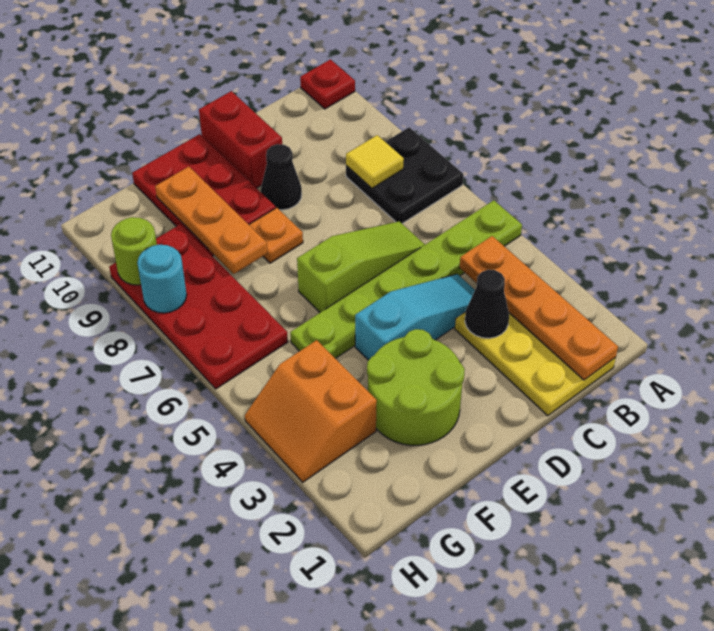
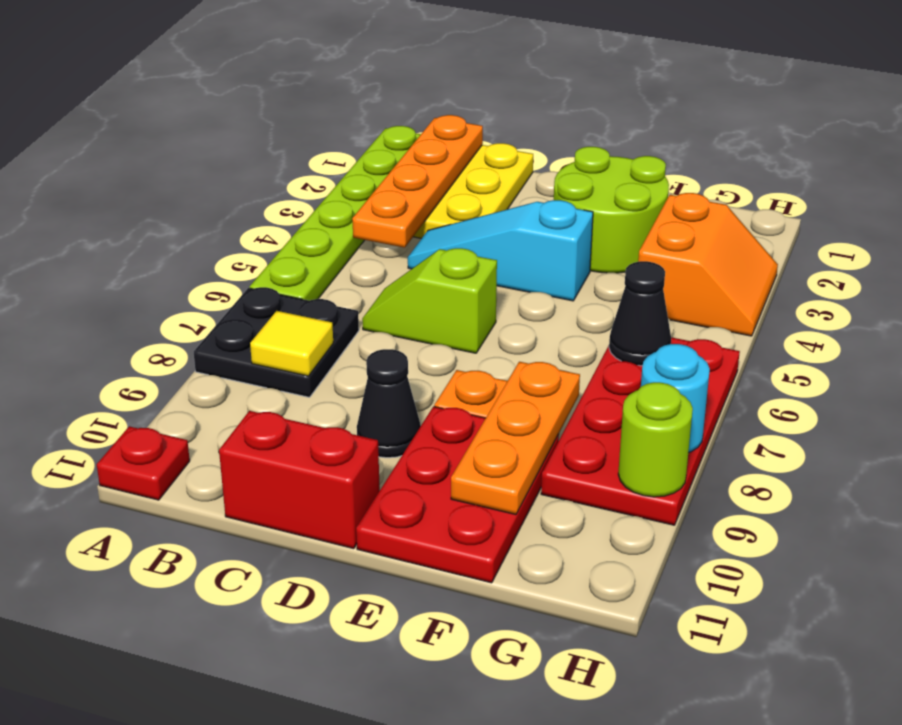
lime plate A5:F5 level 1 -> lime plate A1:A6 level 1
black cone C3 level 2 -> black cone G6 level 2
lime slope C6:E6 level 1 top E -> lime slope C6:D6 level 1 top D
red brick D10:D11 level 1 -> red brick C11:D11 level 1

